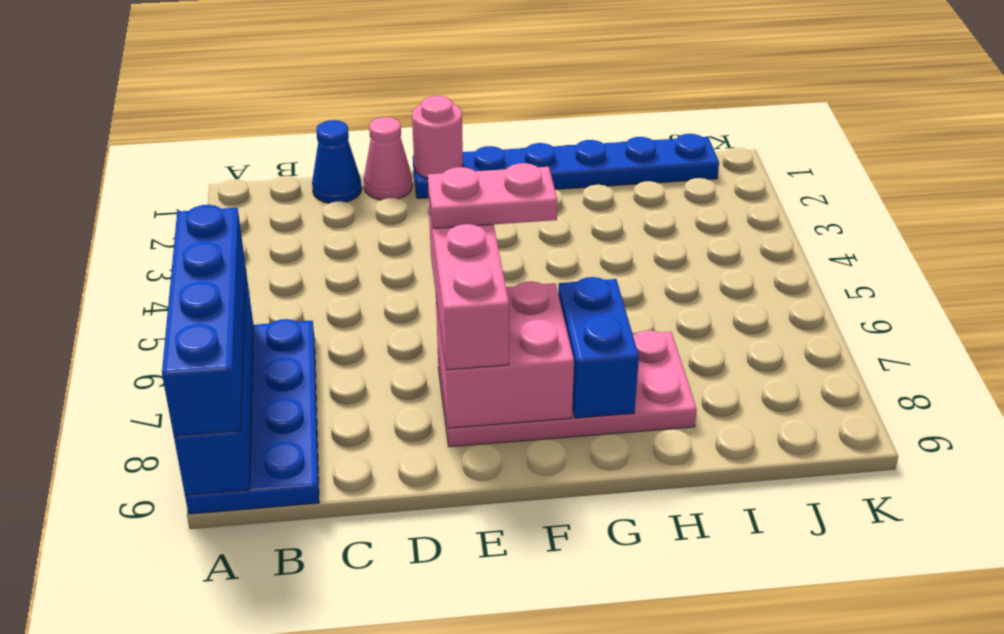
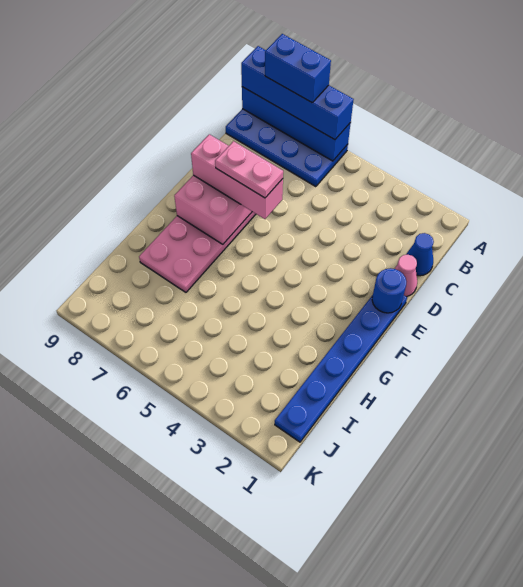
pink round brick E1 level 2 -> blue round brick E1 level 2
pink plate E6:F6 level 4 -> pink plate E6:E7 level 4
blue brick G7:G8 level 2 -> blue brick A7:A8 level 4

